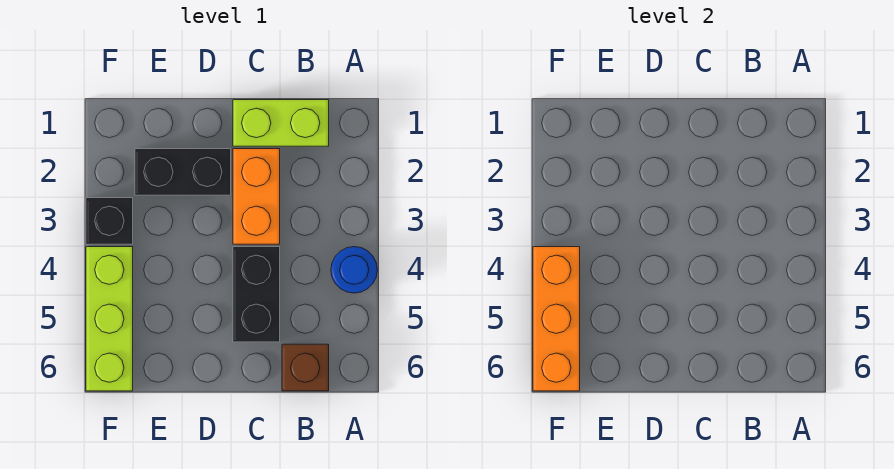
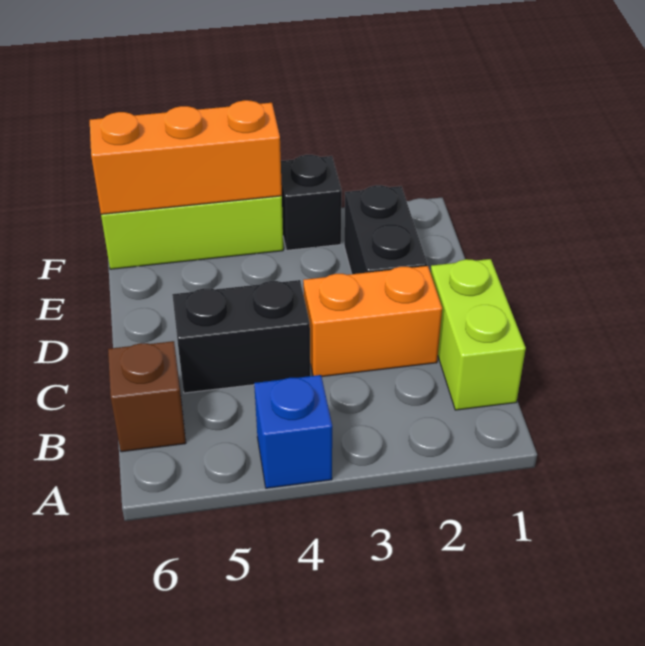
blue round brick A4 level 1 -> blue brick A4 level 1

